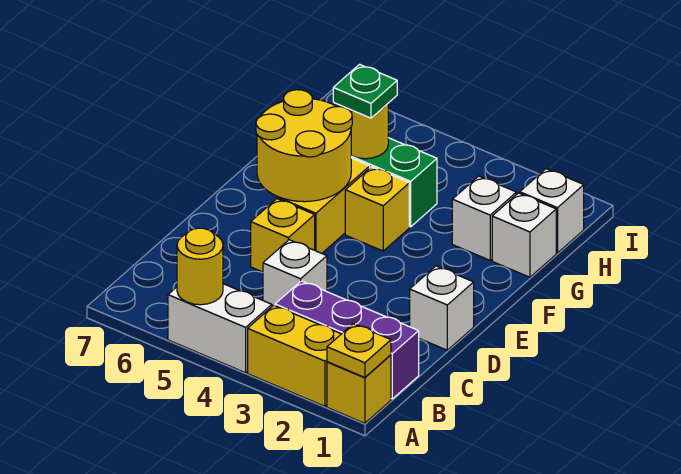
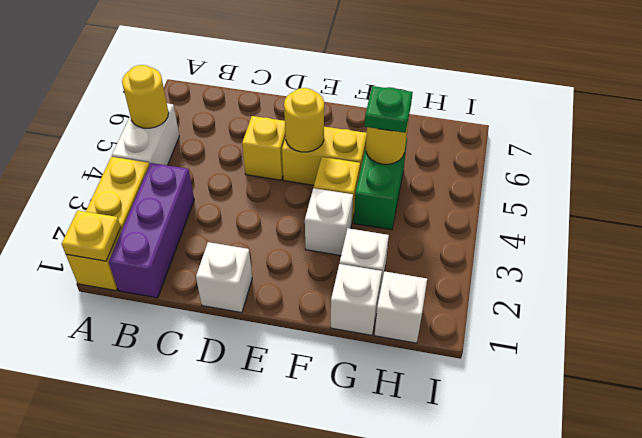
white brick C4 level 1 -> white brick F3 level 1
yellow round brick E5:F6 level 2 -> yellow round brick E5 level 2

